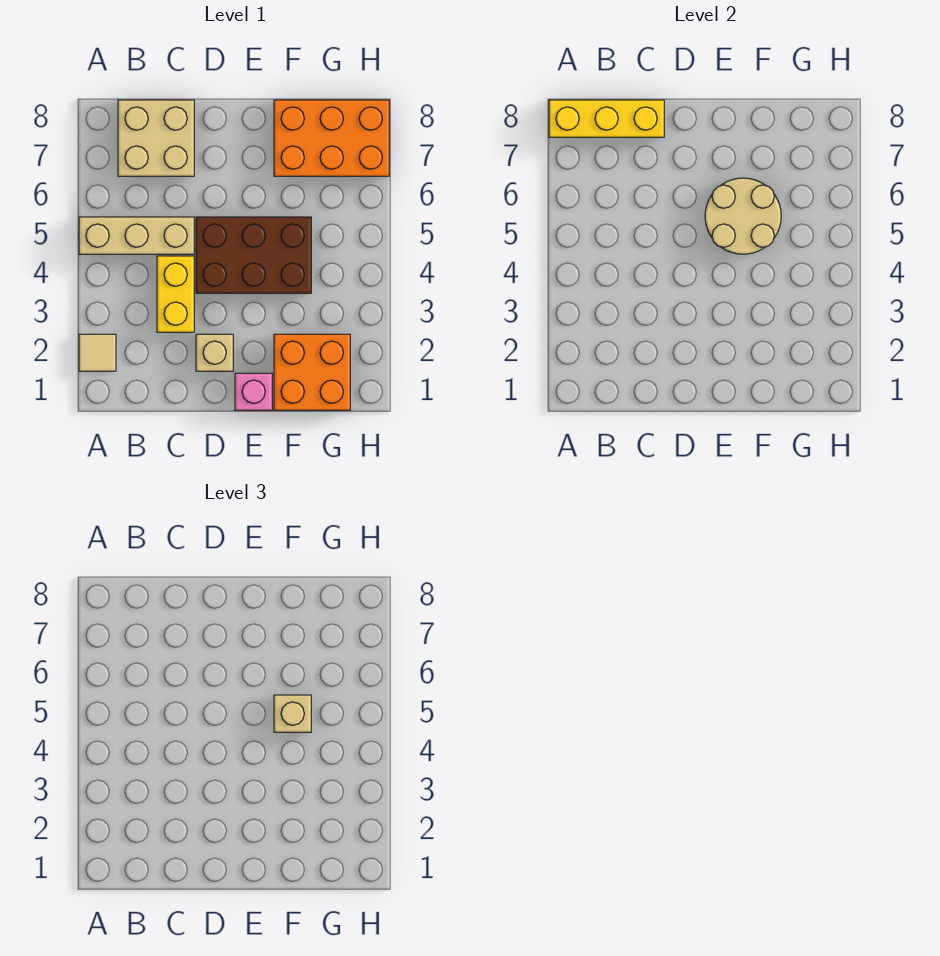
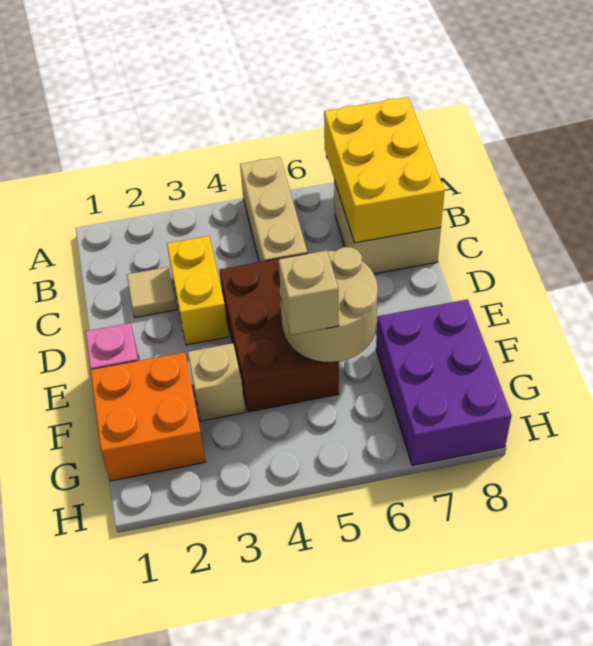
tan tile A2 level 1 -> tan tile C2 level 1
yellow brick A8:C8 level 2 -> yellow brick A7:C8 level 2
yellow brick C3:C4 level 1 -> yellow brick C3:D3 level 1
tan brick D2 level 1 -> tan brick F3 level 1
orange brick F7:H8 level 1 -> purple brick F7:H8 level 1

